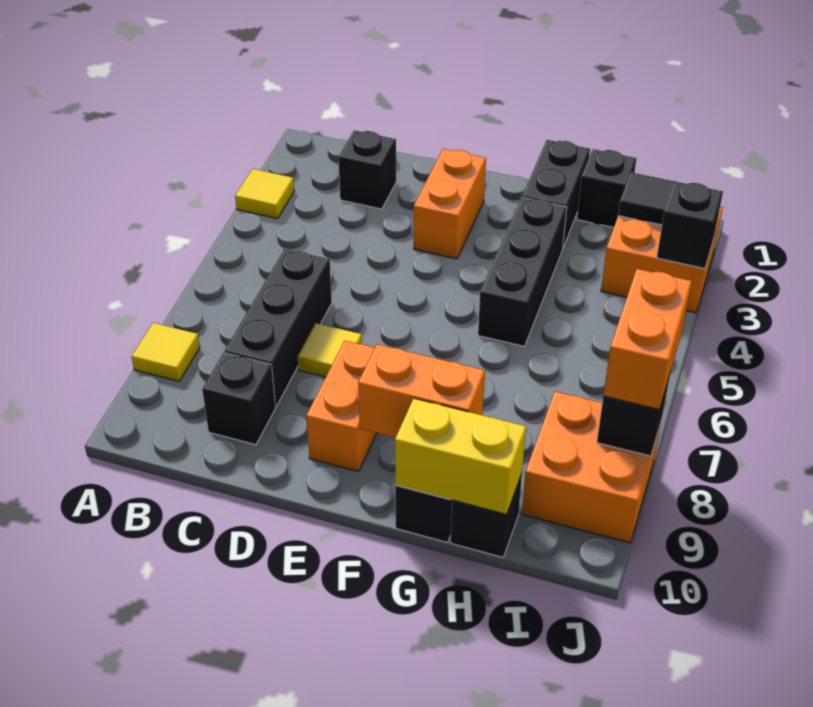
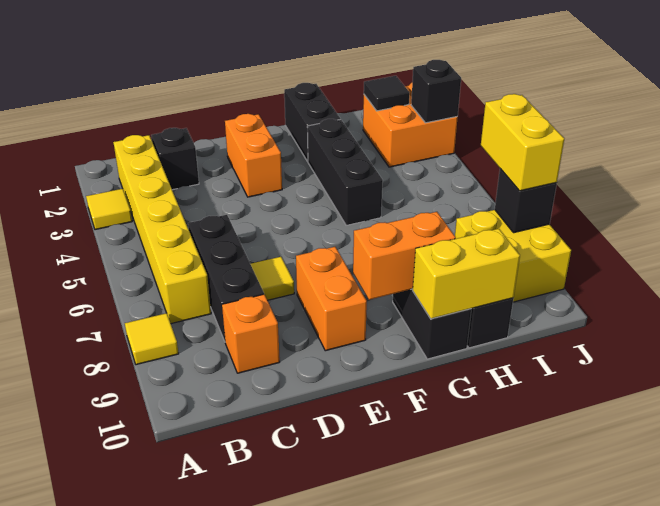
none -> yellow brick B2:B7 level 1
black brick C9 level 1 -> orange brick C9 level 1
black brick H1 level 1 -> none
orange brick I8:J9 level 1 -> yellow brick I8:J9 level 1
orange brick J7:J8 level 3 -> yellow brick J7:J8 level 3

